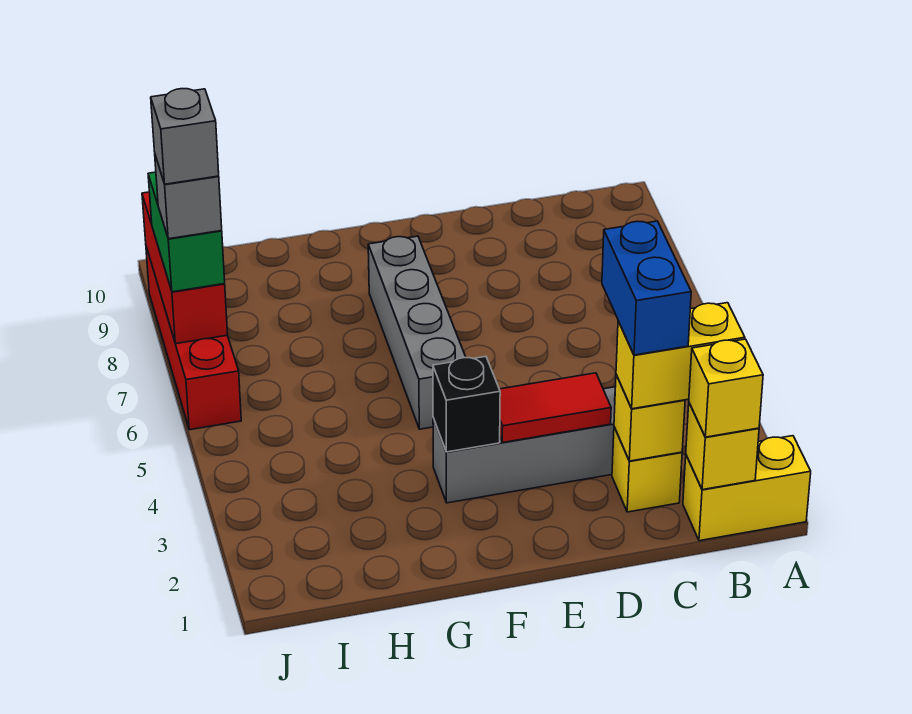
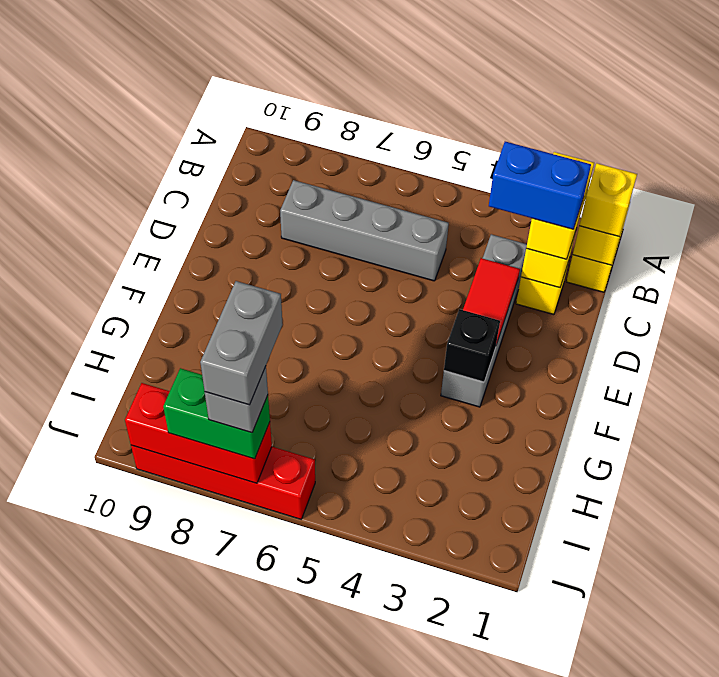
grey brick F5:F8 level 1 -> grey brick C5:C8 level 1
grey brick J7 level 5 -> grey brick I7:J7 level 5

